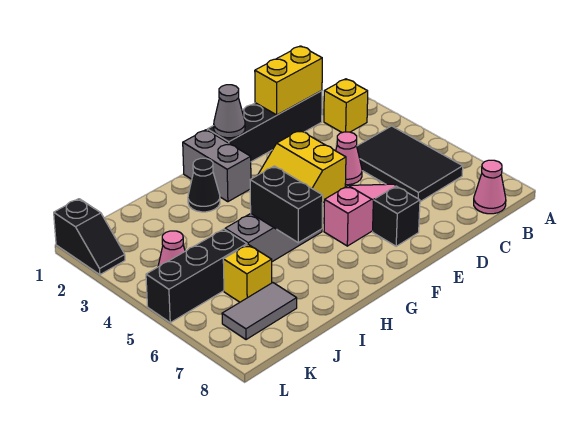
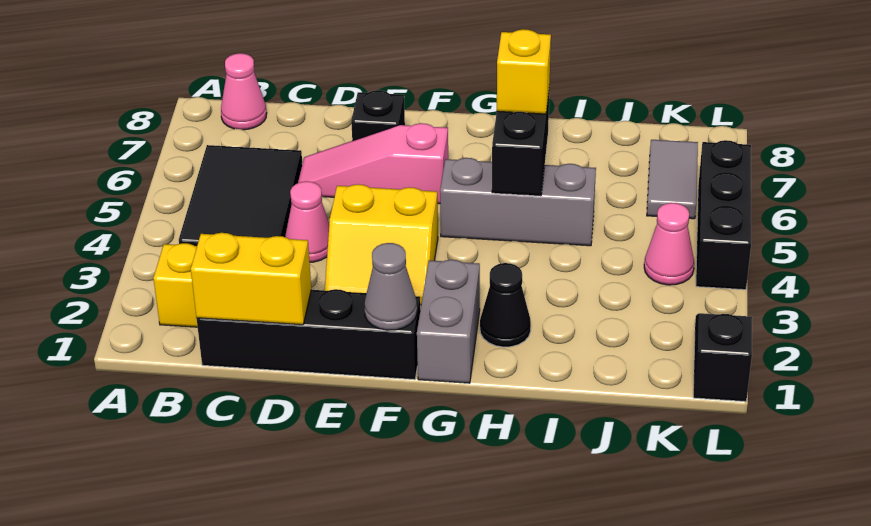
yellow slope E3:F4 level 1 top E -> yellow slope E3:F4 level 1 top 4
black brick J5:L5 level 1 -> black brick L4:L6 level 1
yellow brick J6 level 1 -> yellow brick H6 level 3
grey tile J7:K7 level 1 -> grey tile K6:K7 level 1

